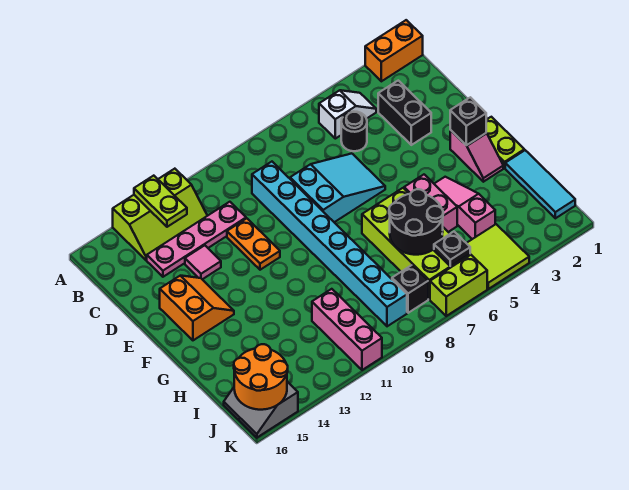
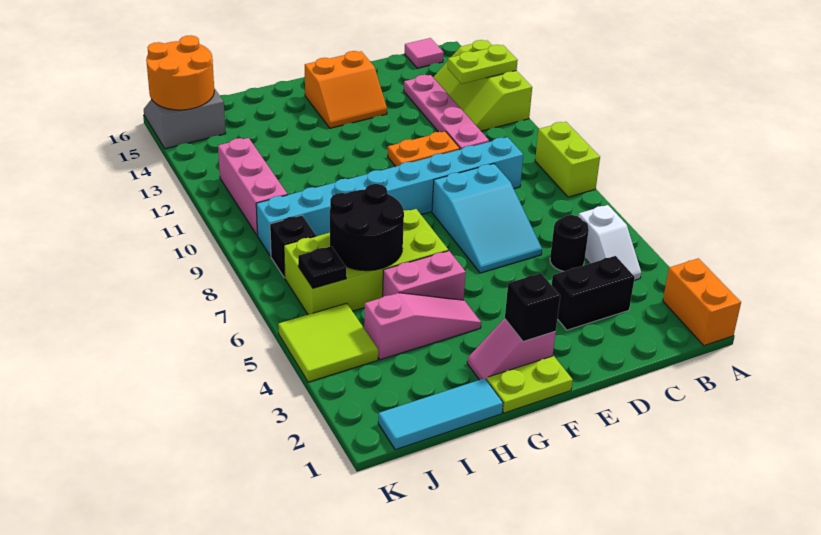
pink tile D13 level 1 -> pink tile B16 level 1
pink brick I11:K11 level 1 -> pink brick J10:J12 level 1
lime brick K6:K7 level 1 -> lime brick A8:A9 level 1

